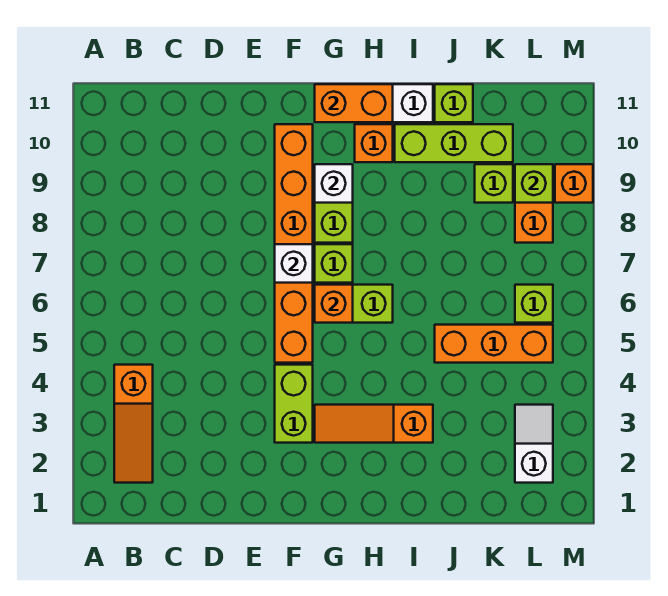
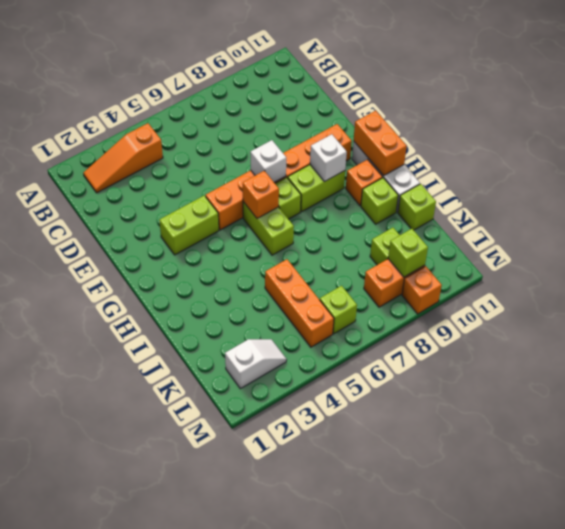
orange slope G3:I3 level 1 top I -> none
lime brick I10:K10 level 1 -> lime brick I10 level 1

